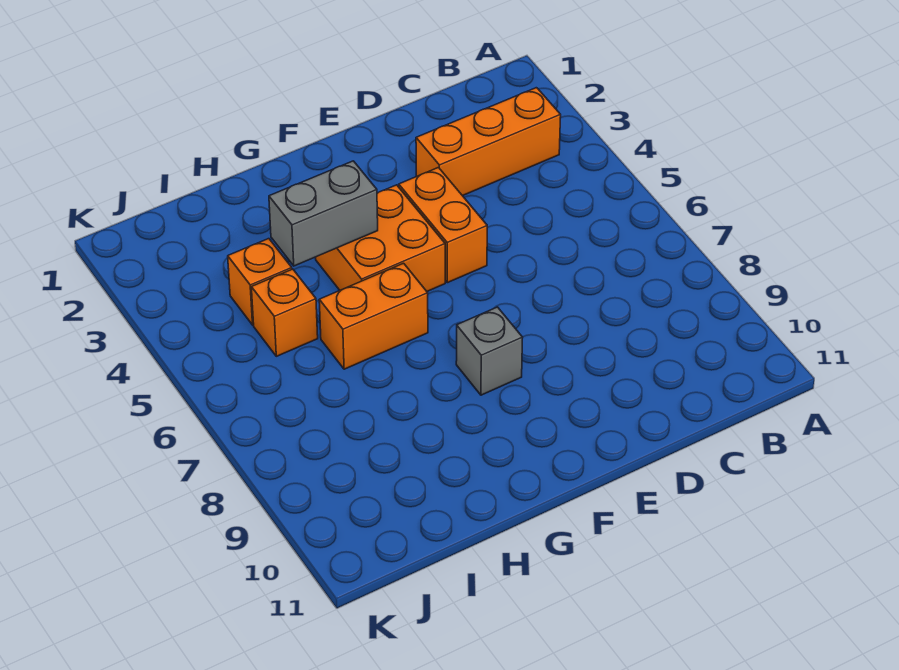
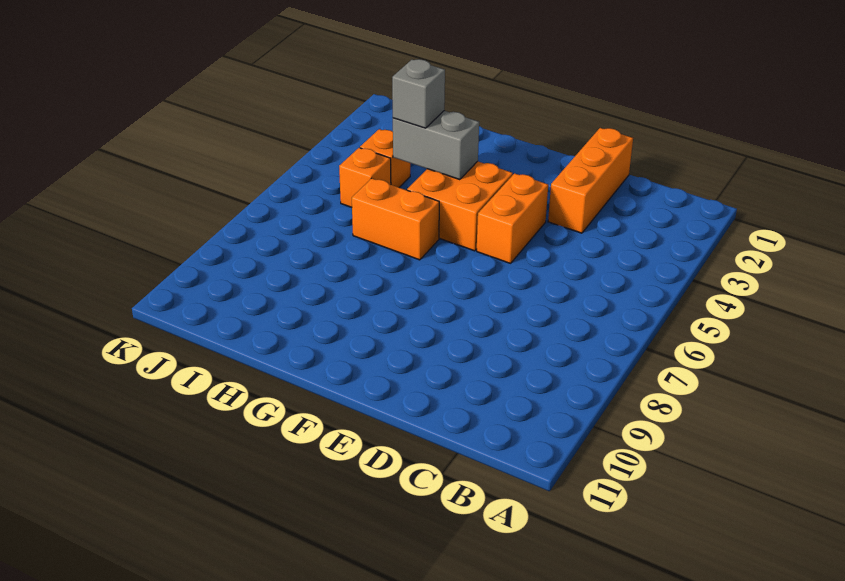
orange brick B3:D3 level 1 -> orange brick D1:D3 level 1
grey brick F8 level 1 -> grey brick H4 level 3

